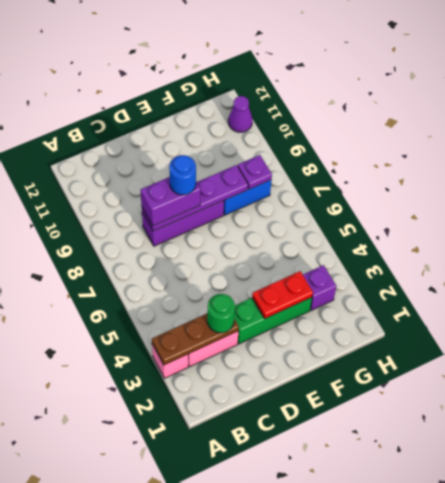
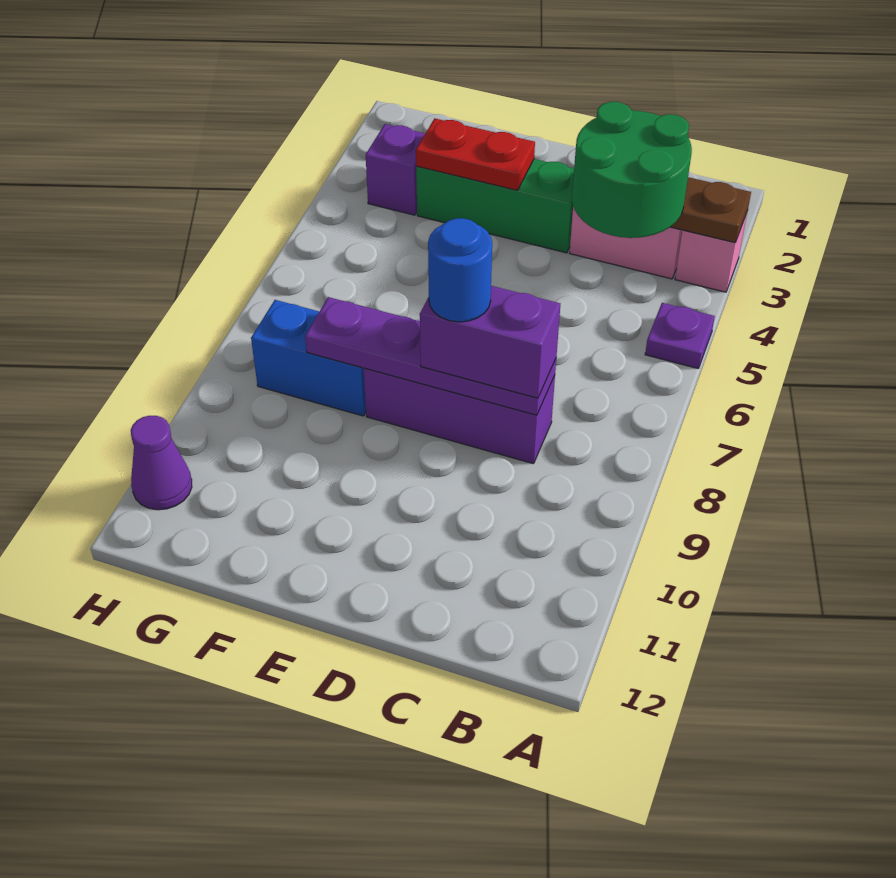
green round brick C3 level 3 -> green round brick B3:C4 level 3
purple plate G8 level 2 -> purple plate A5 level 1

